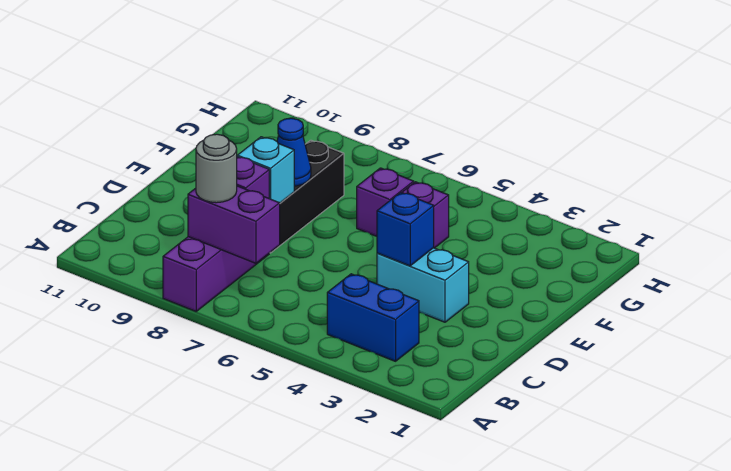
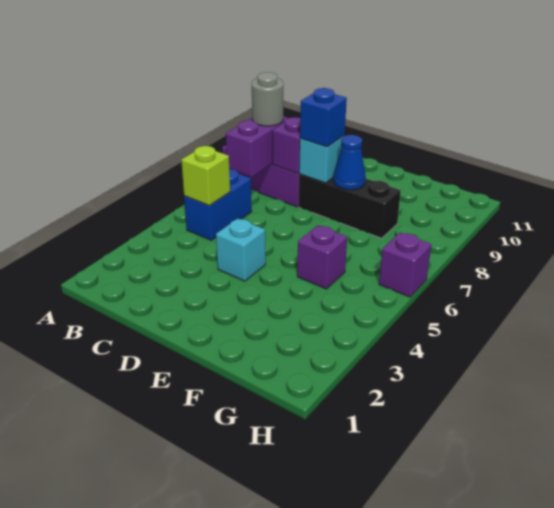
blue brick B3:B4 level 1 -> blue brick B5:B6 level 1
none -> lime brick B5 level 2
cyan brick D3:D4 level 1 -> cyan brick D4 level 1
blue brick D4 level 2 -> blue brick D8 level 3
purple brick F6 level 1 -> purple brick H6 level 1

